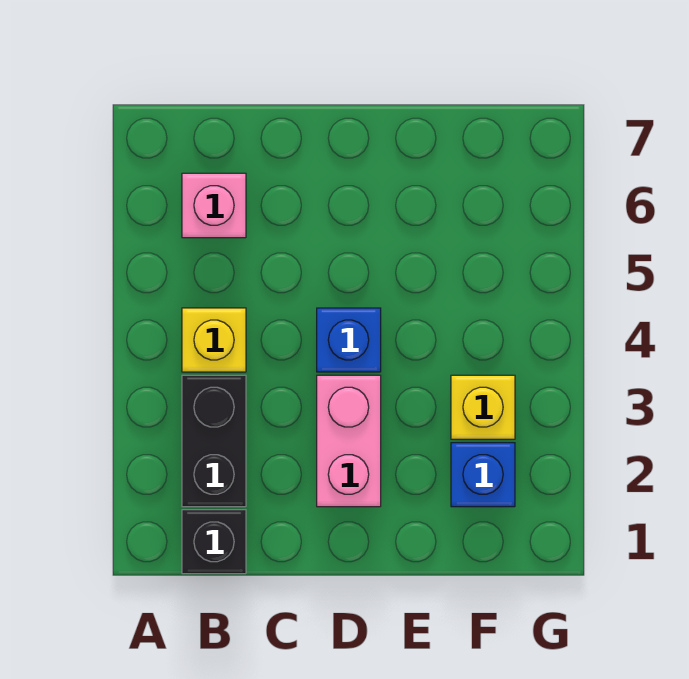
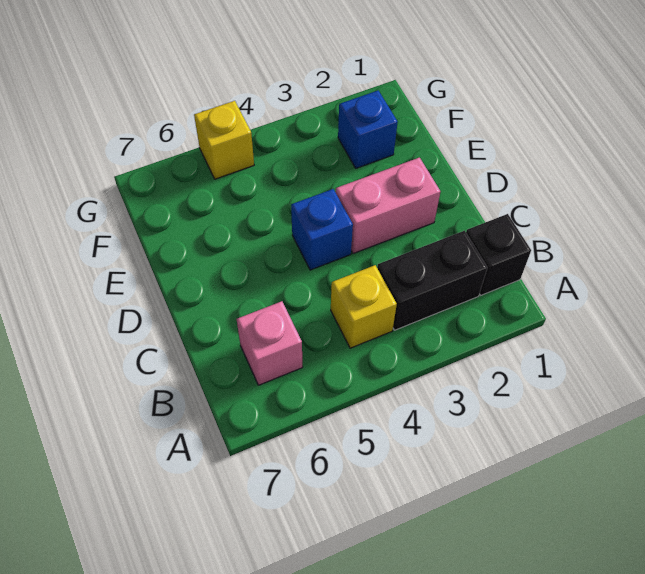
yellow brick F3 level 1 -> yellow brick G5 level 1

